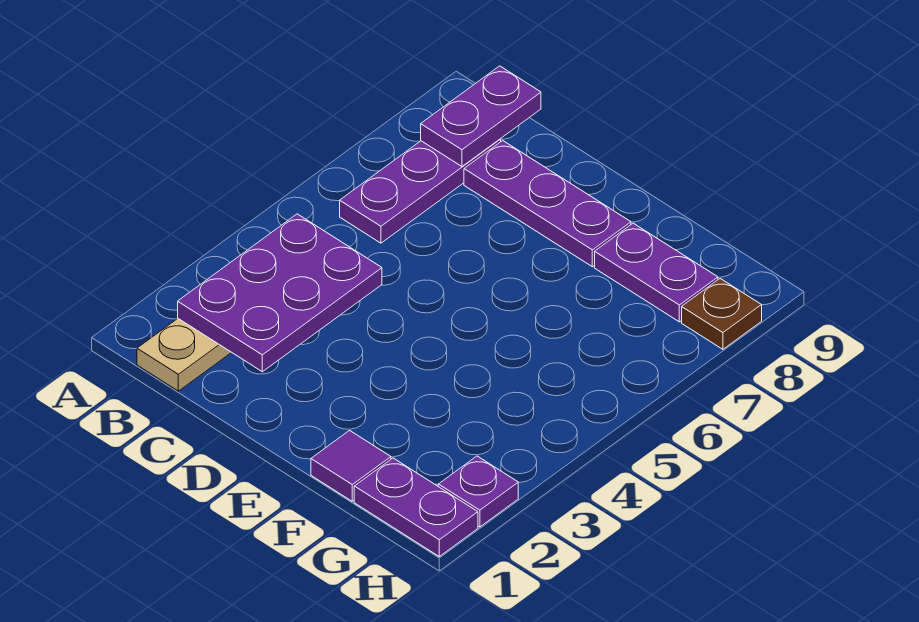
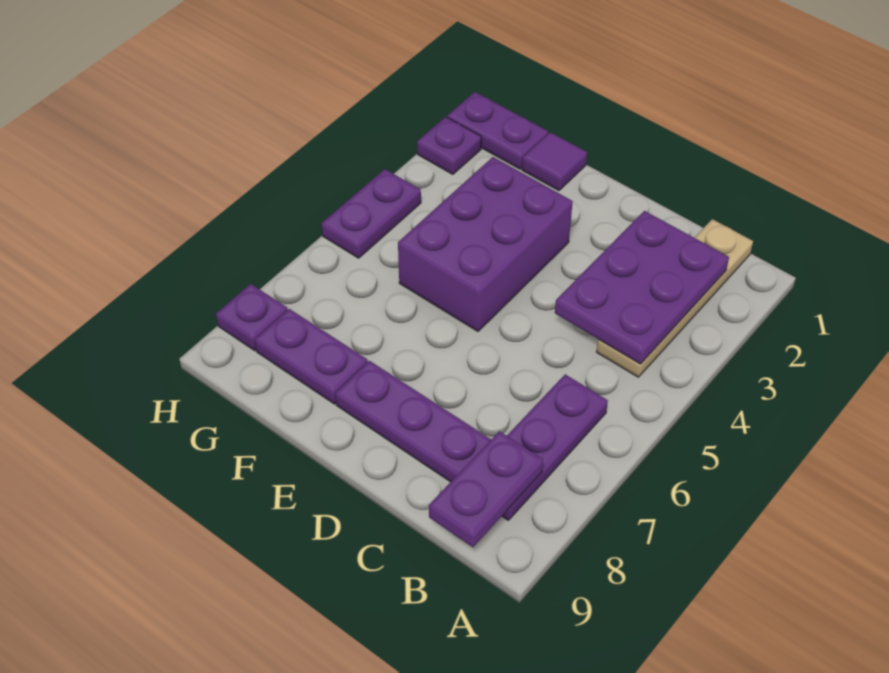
none -> purple brick E3:F5 level 1
none -> purple plate H4:H5 level 1
brown plate H8 level 1 -> purple plate H8 level 1

